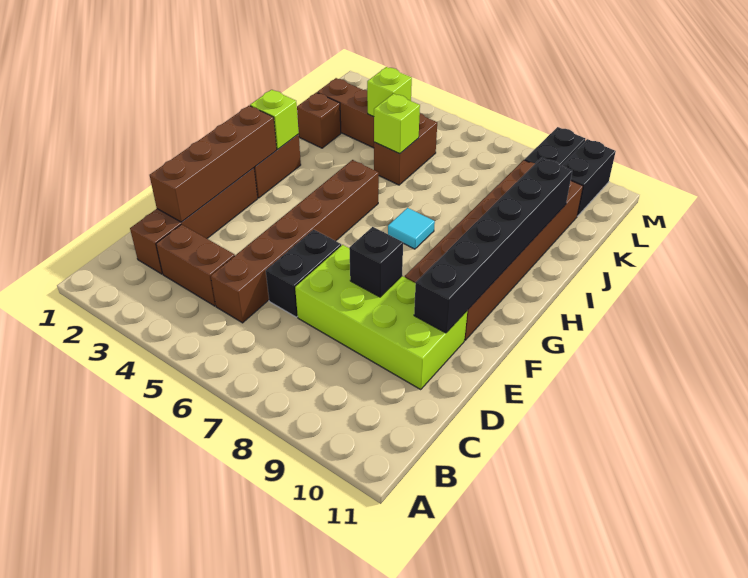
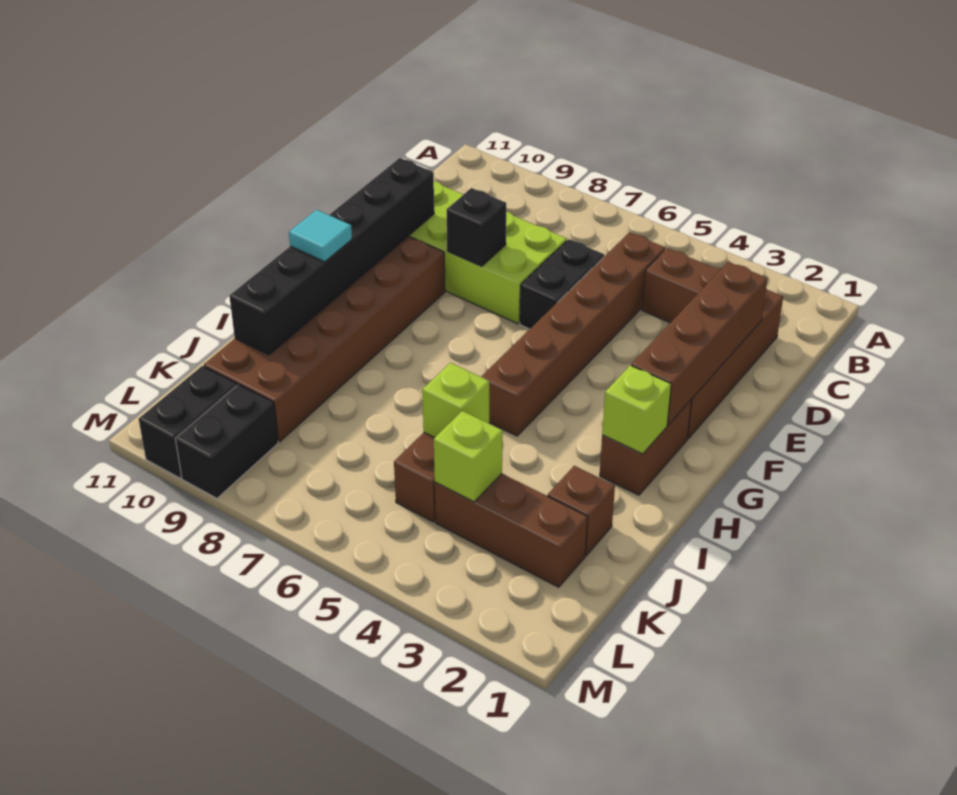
cyan tile H7 level 1 -> cyan tile H10 level 3

